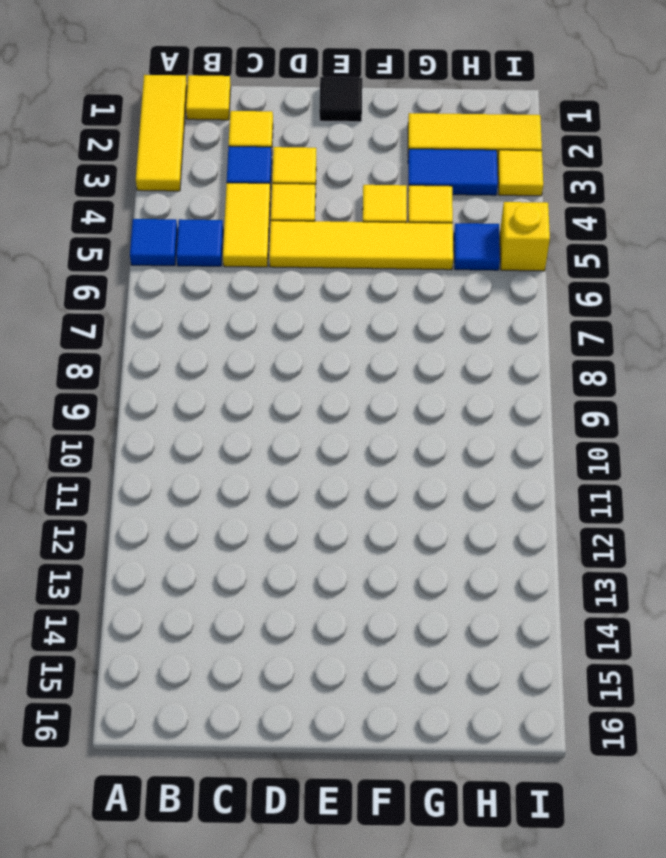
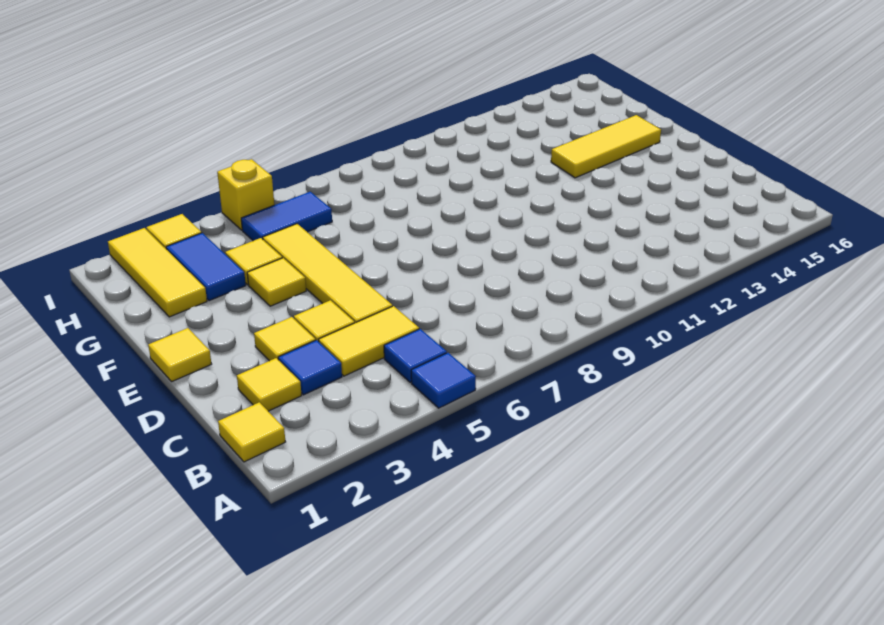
yellow tile A1:A3 level 1 -> yellow tile F13:F15 level 1
black tile E1 level 1 -> yellow tile E1 level 1
blue tile H5 level 1 -> blue tile H5:H6 level 1

